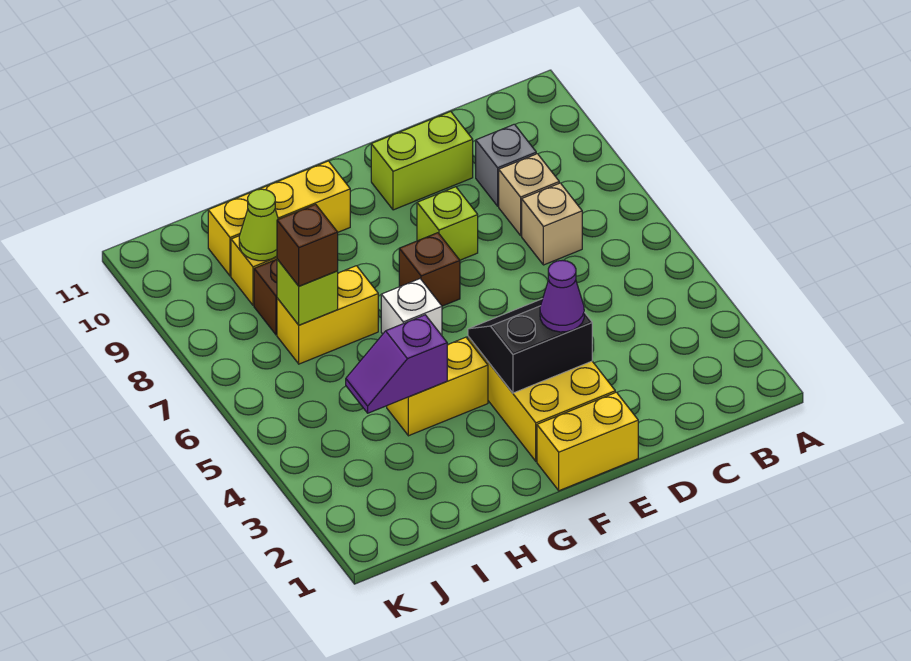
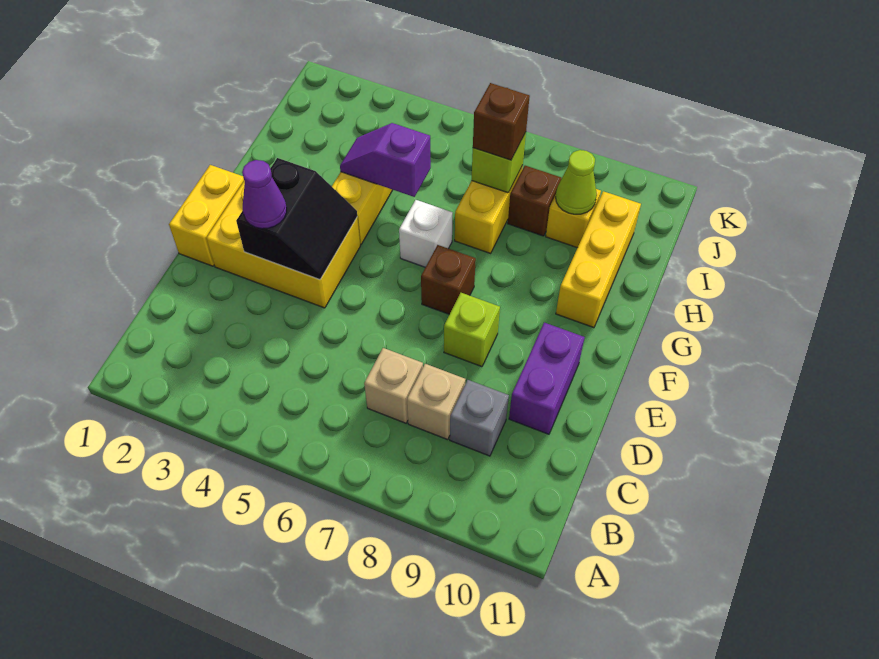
lime brick D10:E10 level 1 -> purple brick D10:E10 level 1
purple slope H4:I4 level 2 top H -> purple slope H4:H5 level 2 top 5

